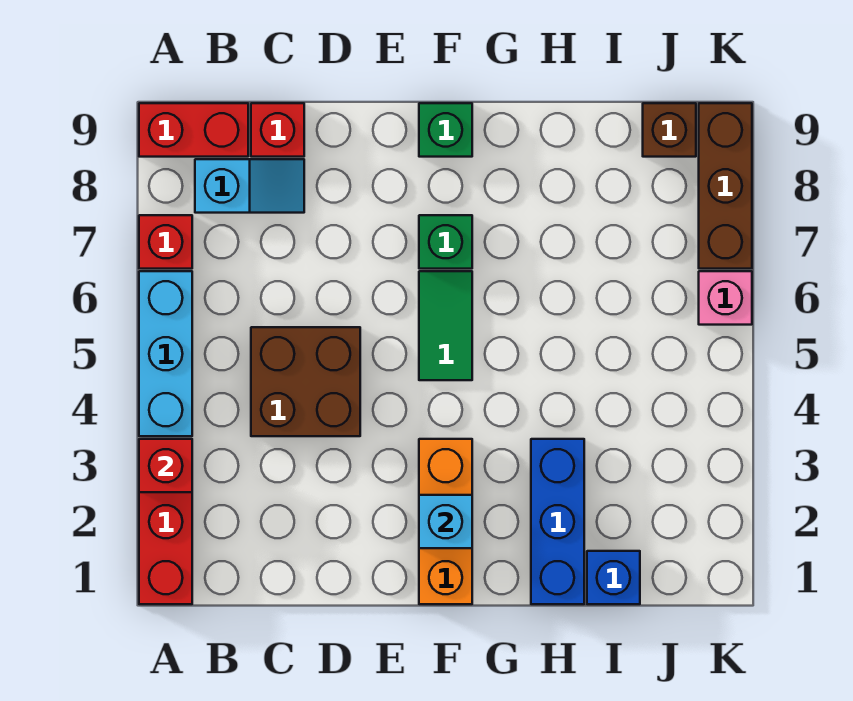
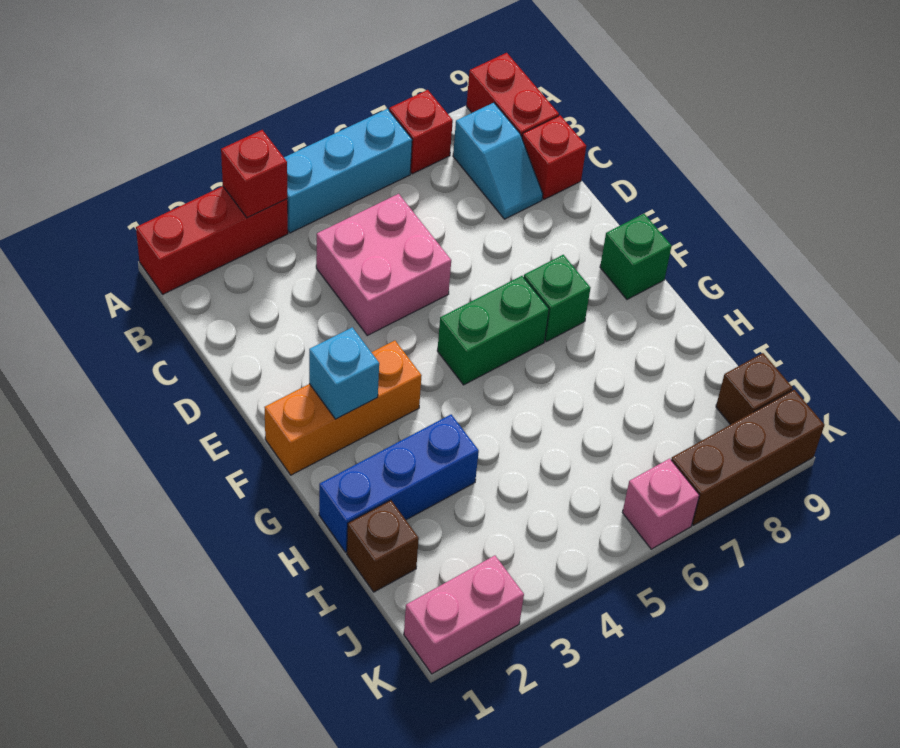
brown brick C4:D5 level 1 -> pink brick C4:D5 level 1
green tile F5:F6 level 1 -> green brick F5:F6 level 1
blue brick I1 level 1 -> brown brick I1 level 1
none -> pink brick K1:K2 level 1

